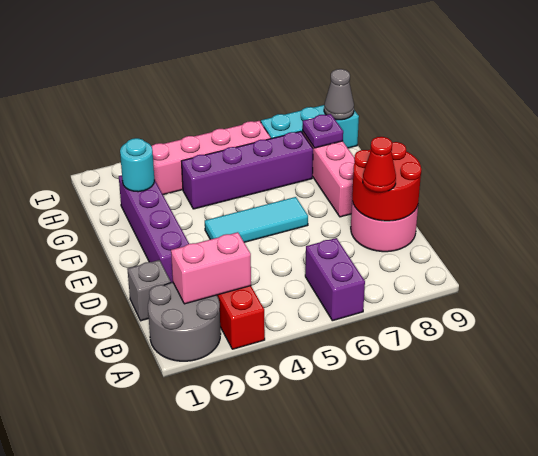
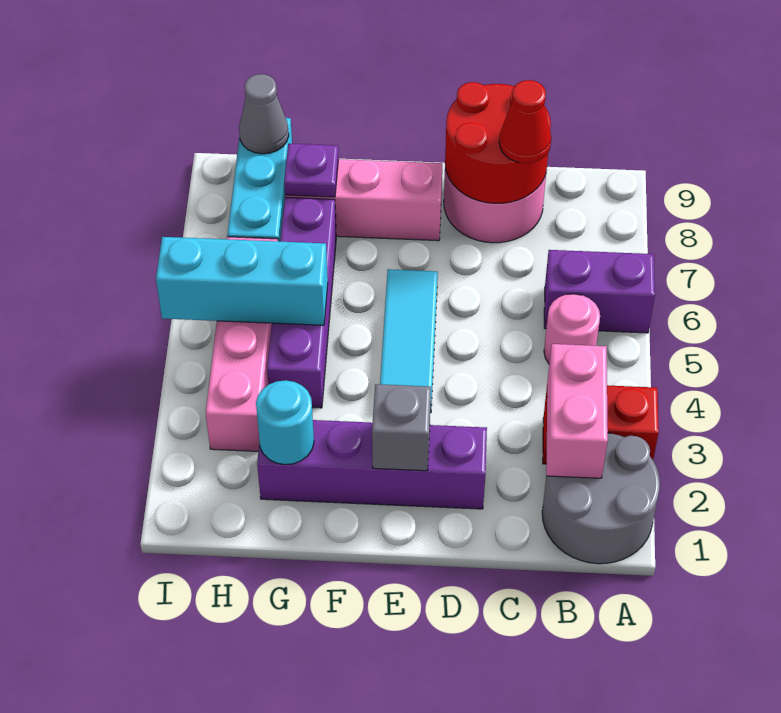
none -> pink round brick B5 level 1
grey brick C1 level 1 -> grey brick E2 level 2
none -> cyan brick G5:I5 level 2

